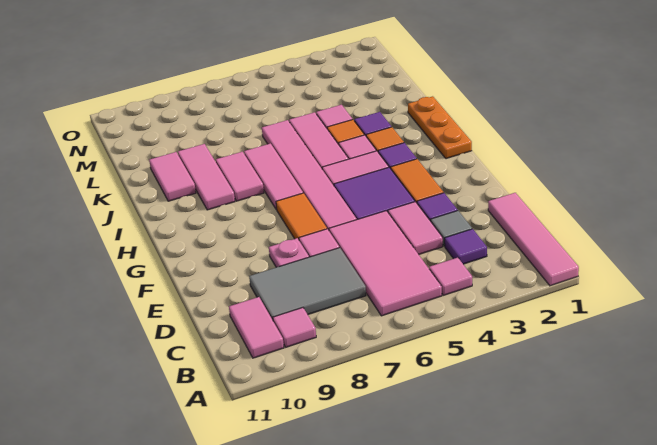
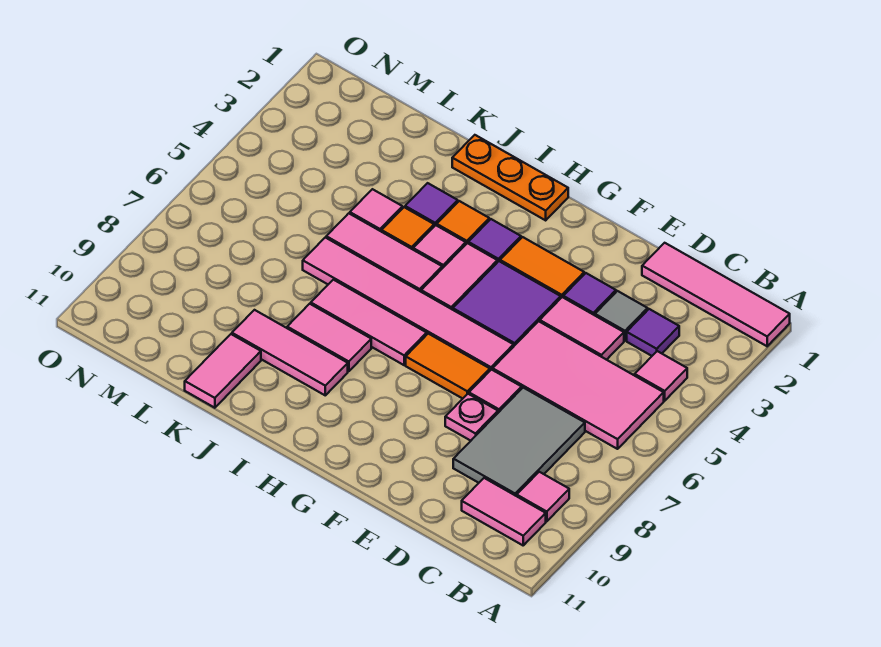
pink tile J10:K10 level 1 -> pink tile K10:K11 level 1

